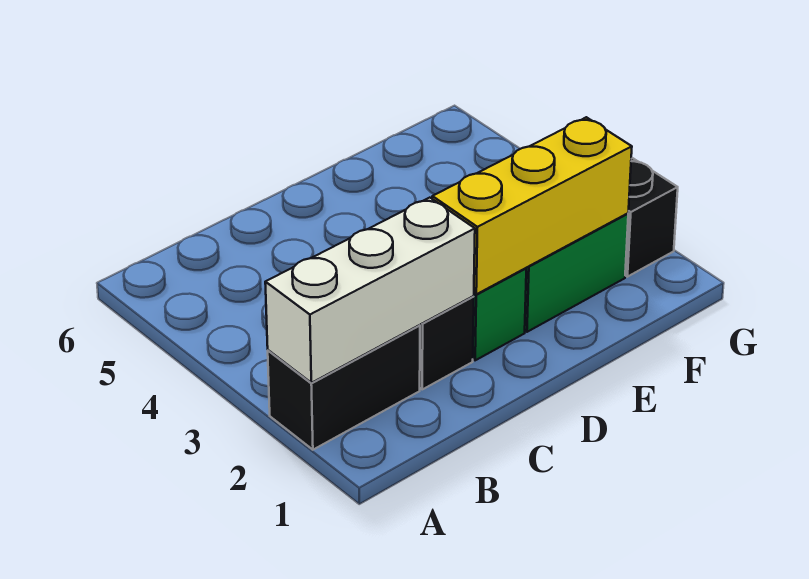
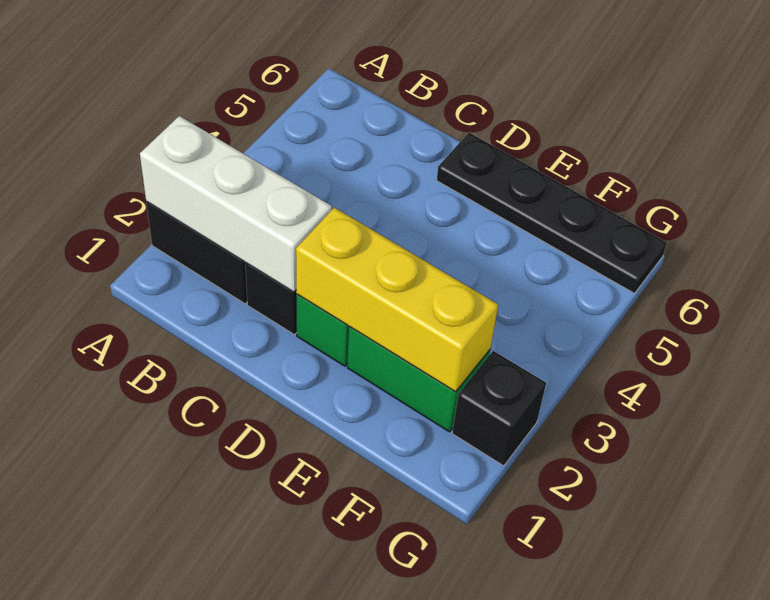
none -> black plate D6:G6 level 1

